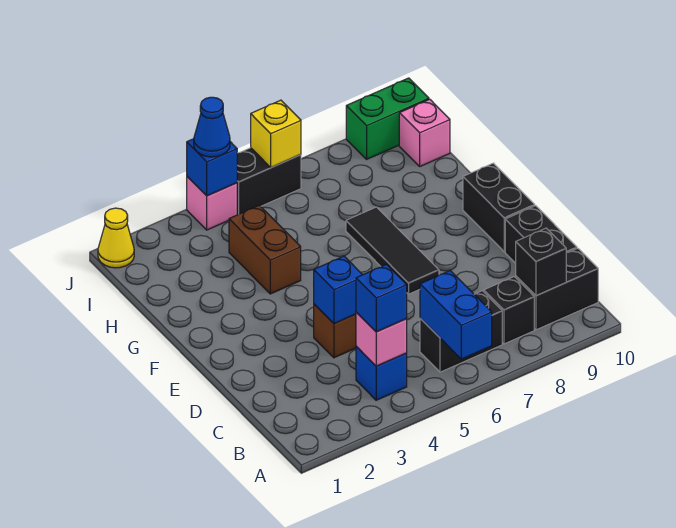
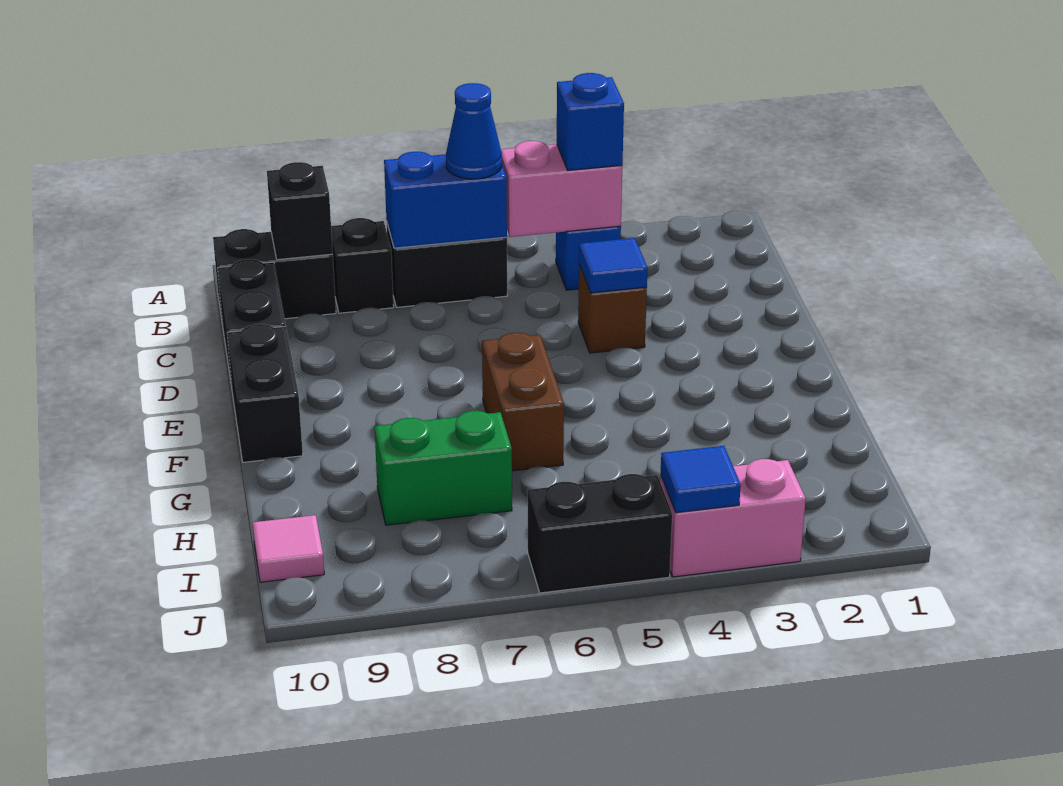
blue brick A6:B6 level 2 -> blue brick B6:B7 level 2
pink brick B4 level 2 -> pink brick B4:B5 level 2
blue brick D4 level 2 -> blue tile D4 level 2
black tile E7:G7 level 1 -> none
brown brick G4:H4 level 1 -> brown brick F6:G6 level 1
pink brick I10 level 1 -> pink tile I10 level 1
yellow cone J1 level 1 -> none
pink brick J4 level 1 -> pink brick J3:J4 level 1
blue brick J4 level 2 -> blue tile J4 level 2
blue cone J4 level 3 -> blue cone B6 level 3
yellow brick J6 level 2 -> none
green brick J9:J10 level 1 -> green brick H7:H8 level 1

